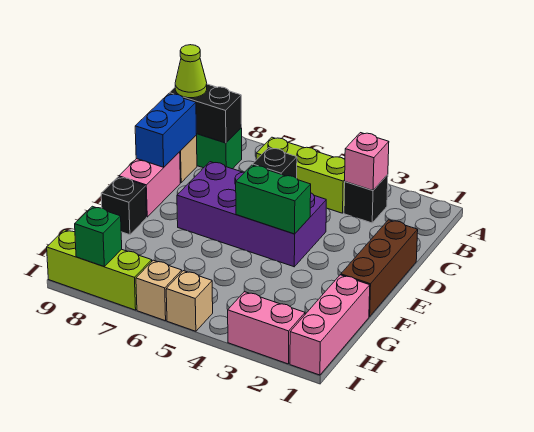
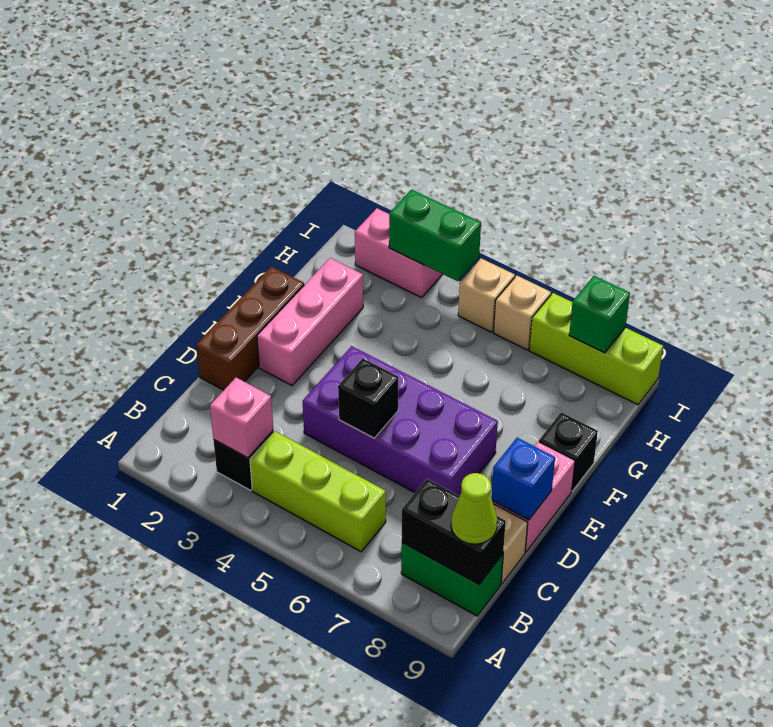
blue brick C9:D9 level 2 -> blue brick D9 level 2
green brick E4:E5 level 2 -> green brick I3:I4 level 2
pink brick G1:I1 level 1 -> pink brick E2:G2 level 1

